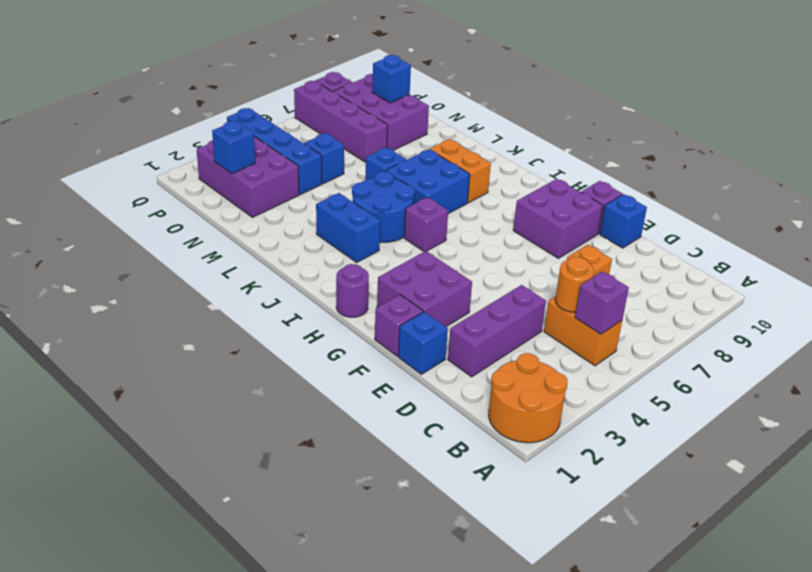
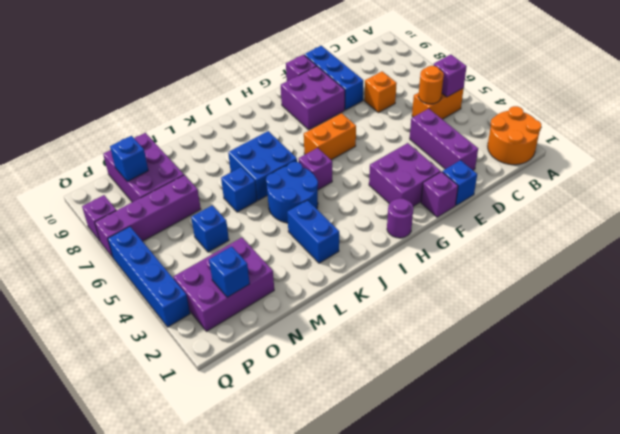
blue brick E10 level 1 -> blue brick E8:E10 level 1
blue brick J3:K3 level 1 -> blue brick K2:K3 level 1
orange brick J8:K8 level 1 -> orange brick G6:H6 level 1
blue brick N4:Q4 level 1 -> blue brick Q3:Q6 level 1
purple brick N8:P9 level 1 -> purple brick N8:O10 level 1

